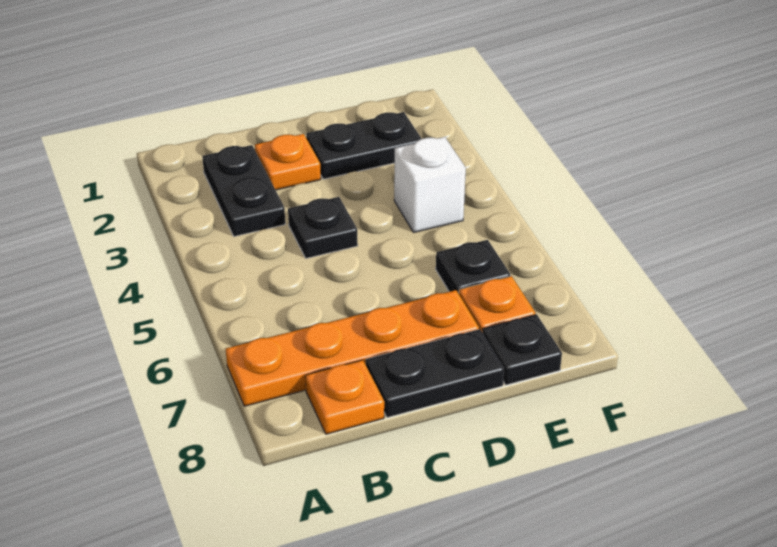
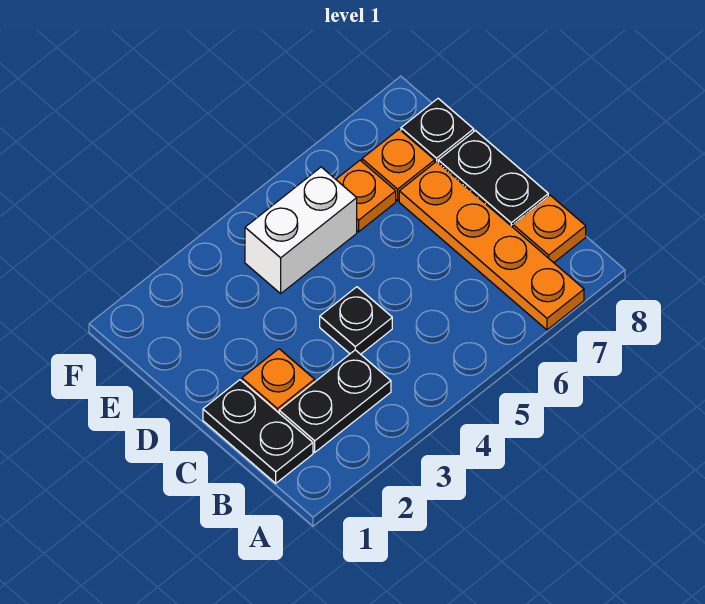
black plate D2:E2 level 1 -> black plate B1:C1 level 1
white brick E4 level 1 -> white brick E4:E5 level 1
black plate E6 level 1 -> orange plate E6 level 1

